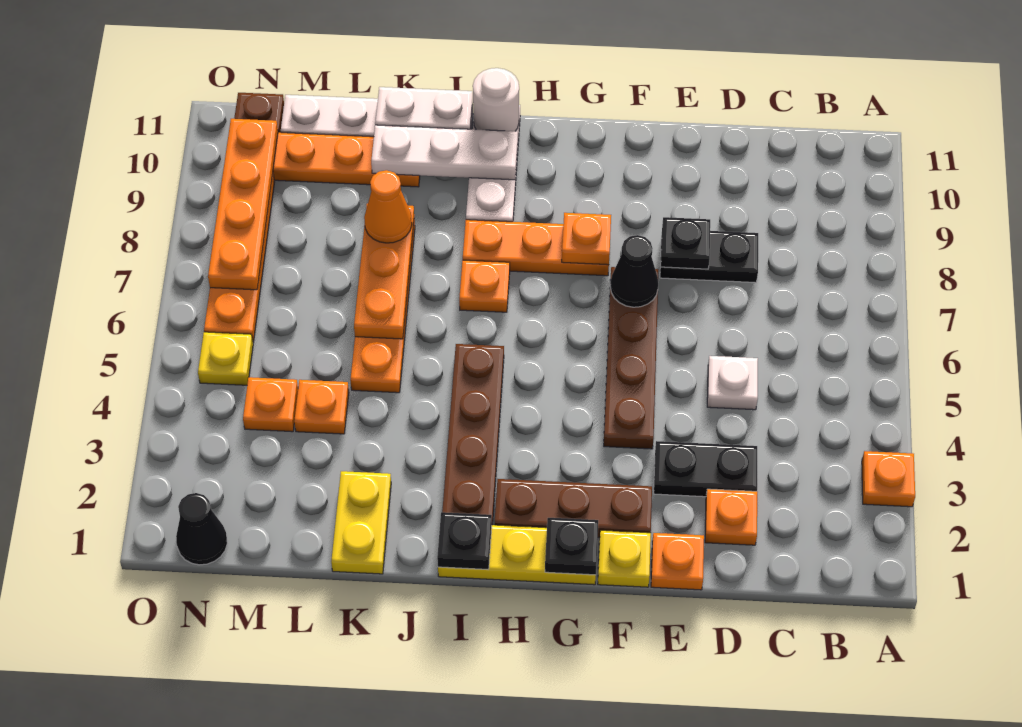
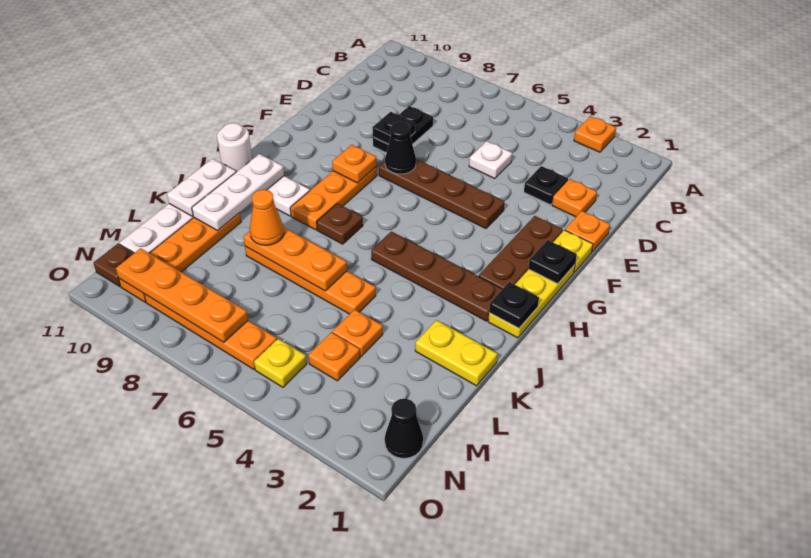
black plate D3:E3 level 1 -> black plate D3 level 1
orange plate I7 level 1 -> brown plate I7 level 1

